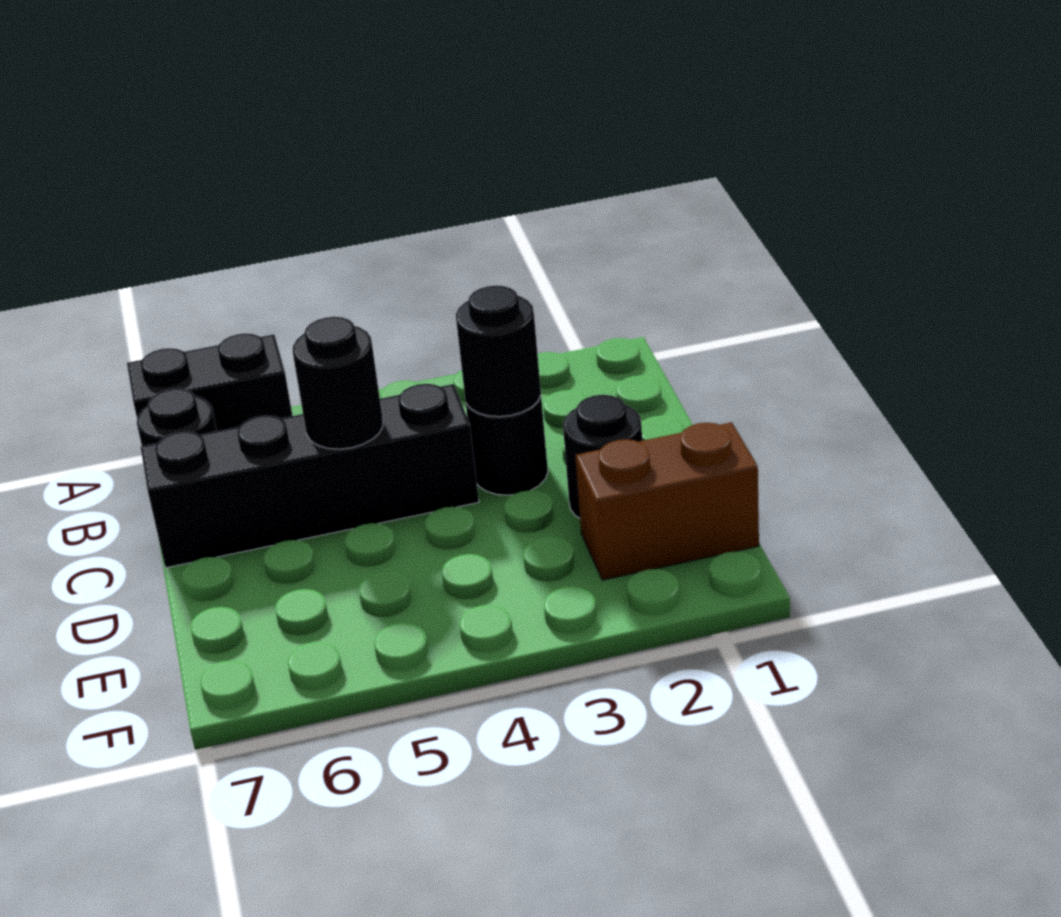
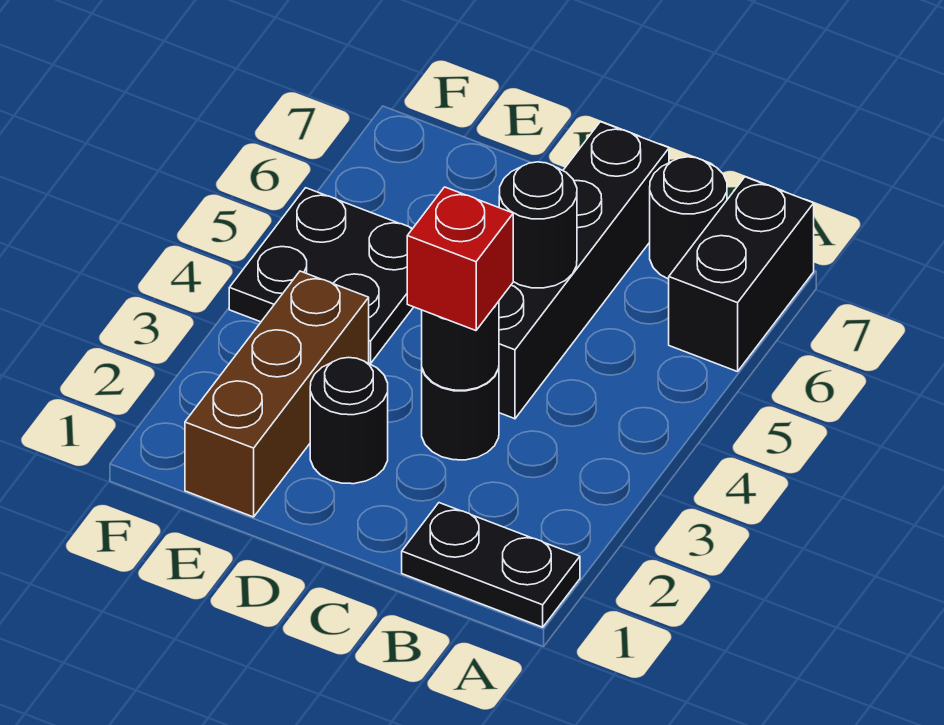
none -> black plate A1:B1 level 1
none -> red brick C3 level 3
brown brick E1:E2 level 1 -> brown brick E1:E3 level 1
none -> black plate E4:F5 level 1

